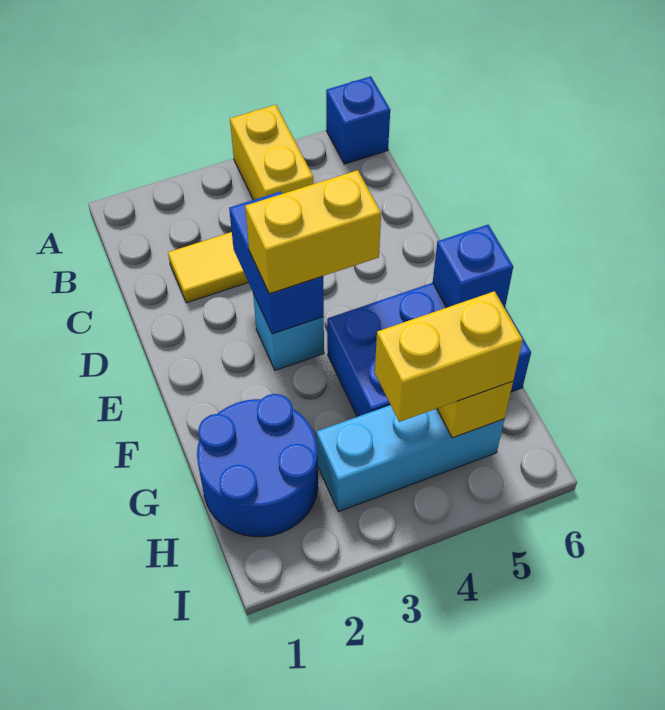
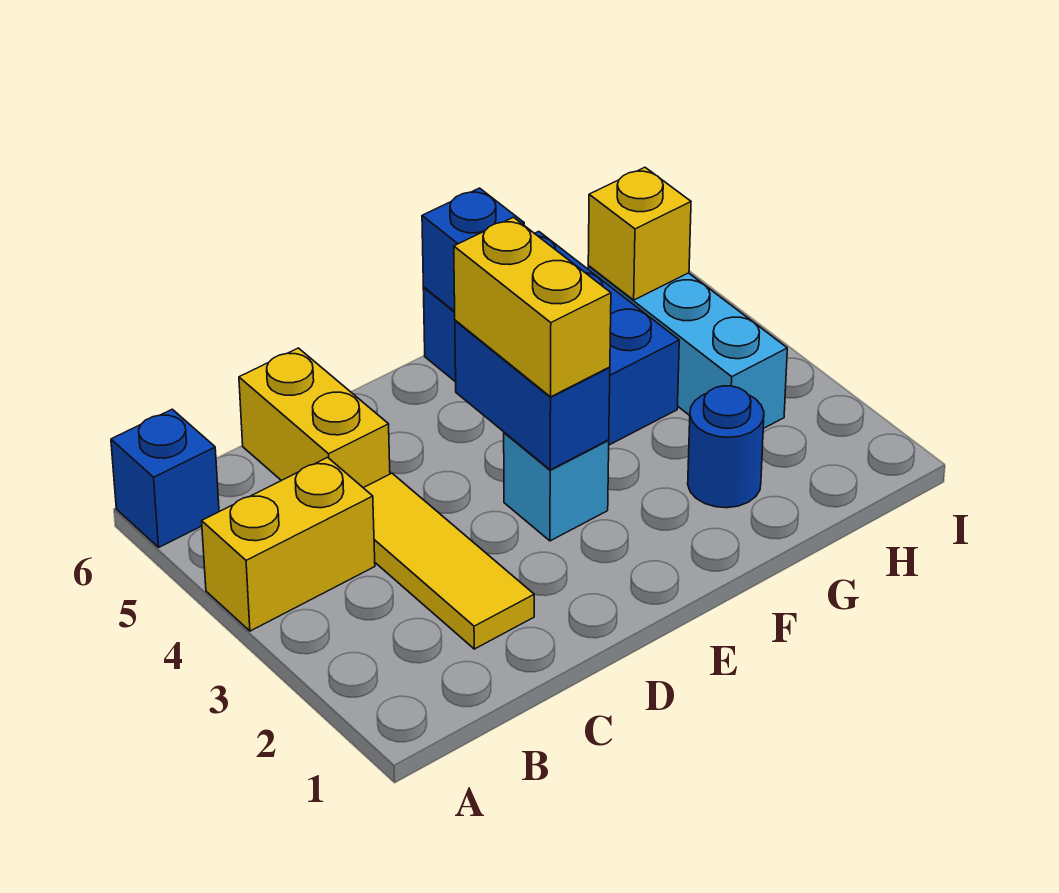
blue brick D3:E3 level 2 -> blue brick E3:E4 level 2
blue round brick G1:H2 level 1 -> blue round brick G2 level 1
yellow brick H4:H5 level 3 -> yellow brick C5:C6 level 1

